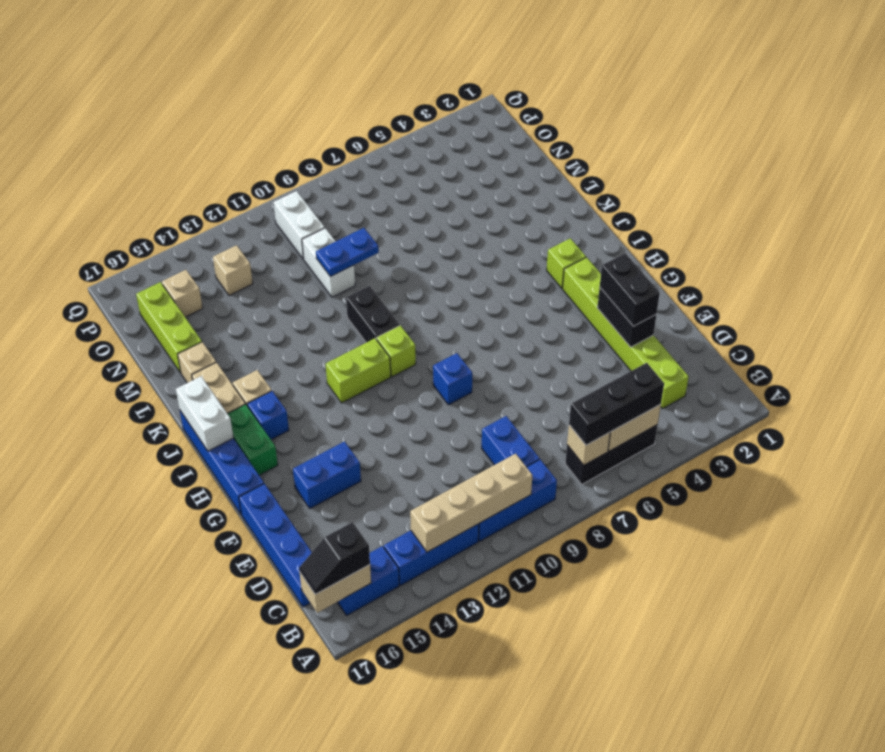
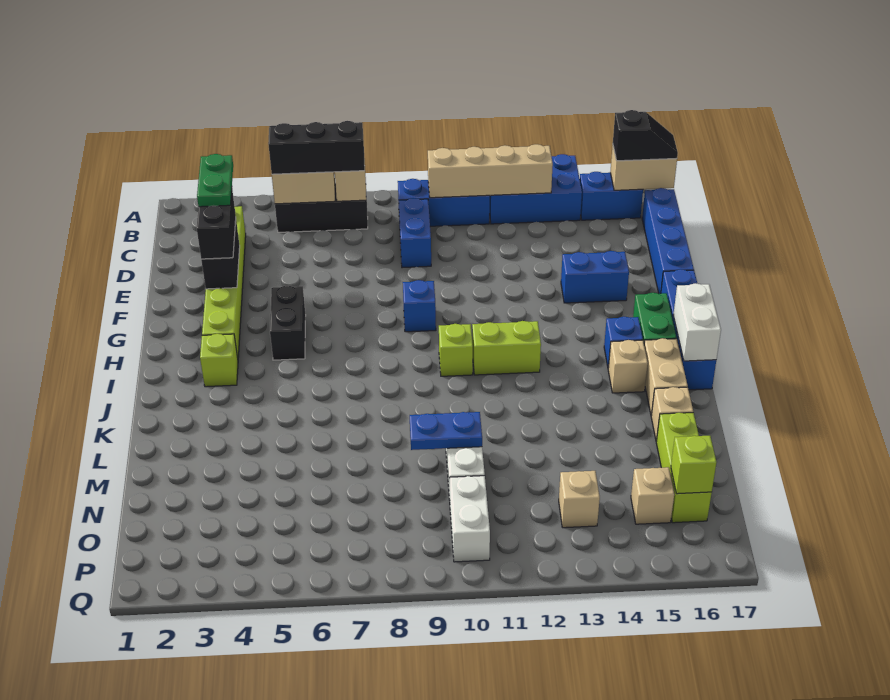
blue brick B12:B14 level 1 -> blue brick A12:B14 level 1
none -> green plate D3:E3 level 4
black brick J10:K10 level 1 -> black brick G5:H5 level 1
none -> lime brick O16 level 2

